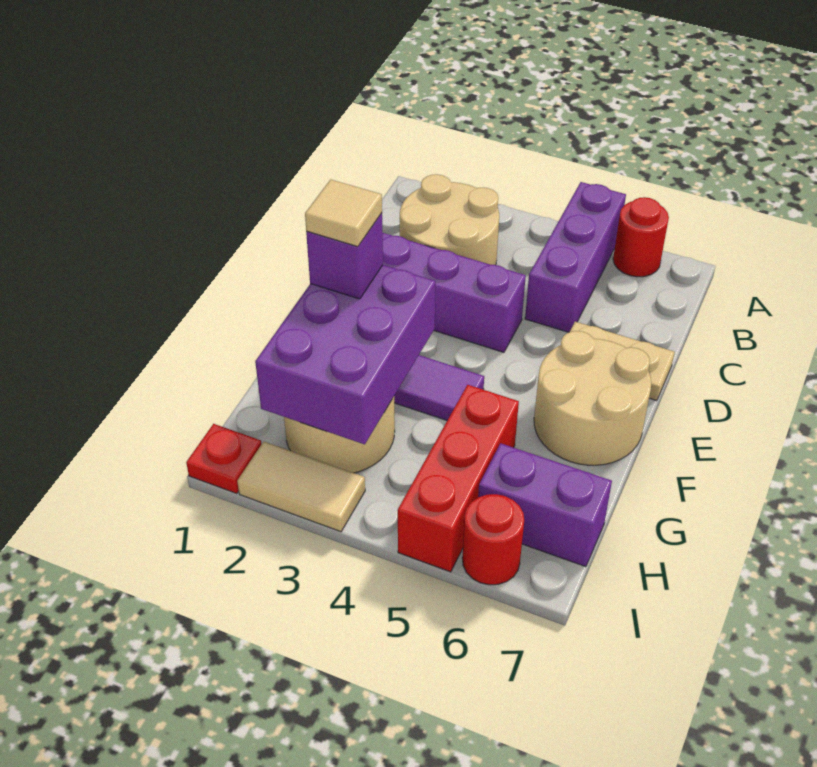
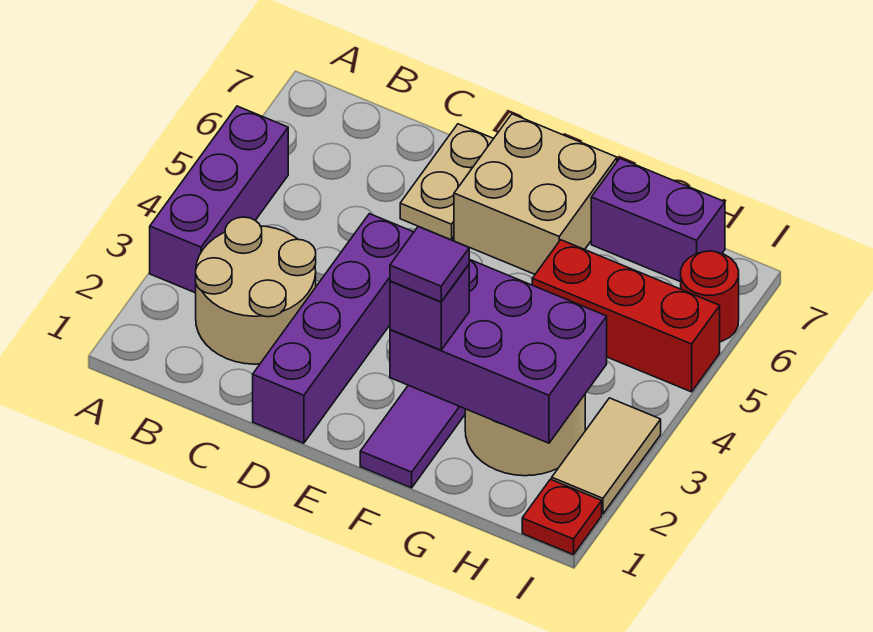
purple brick A5:C5 level 1 -> purple brick A3:A5 level 1
red round brick A6 level 1 -> none
tan round brick E6:F7 level 1 -> tan brick E6:F7 level 1
tan tile F2 level 4 -> purple tile F2 level 4
purple brick H6:H7 level 1 -> purple brick G7:H7 level 1

